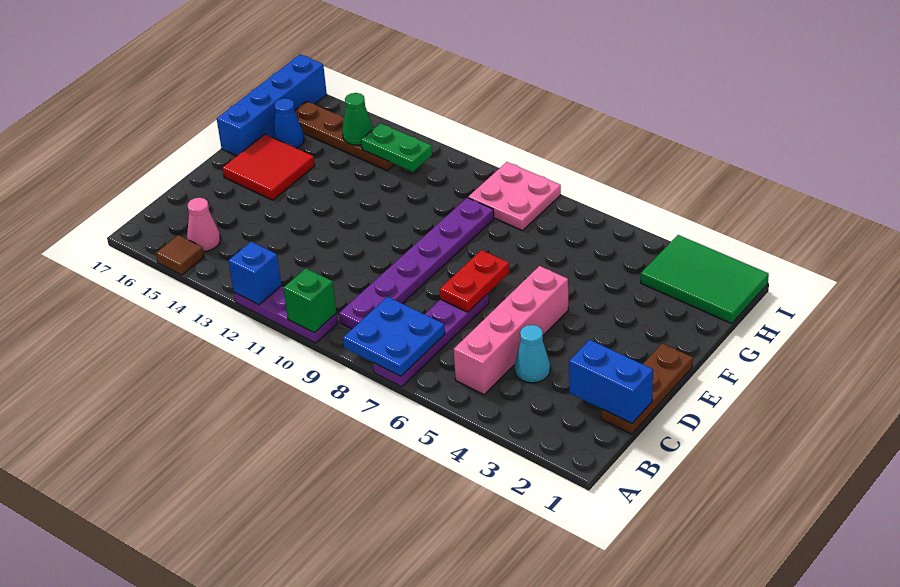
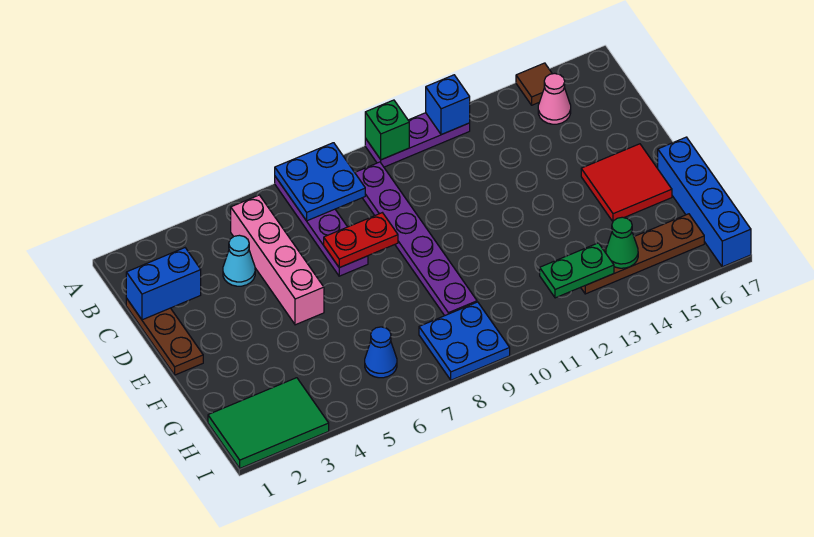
red plate D7:E7 level 2 -> red plate D7:D8 level 2
blue cone G16 level 1 -> blue cone H6 level 1
pink plate H8:I9 level 1 -> blue plate H8:I9 level 1

